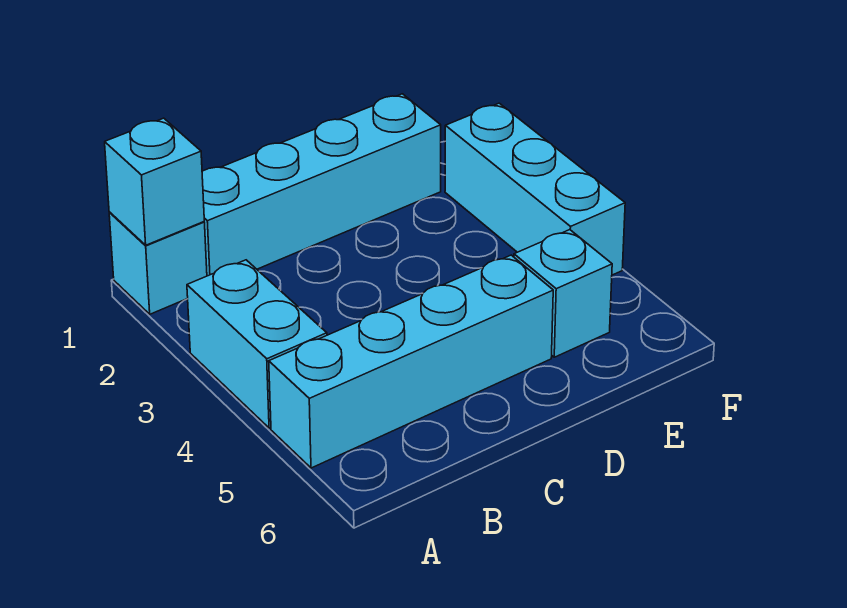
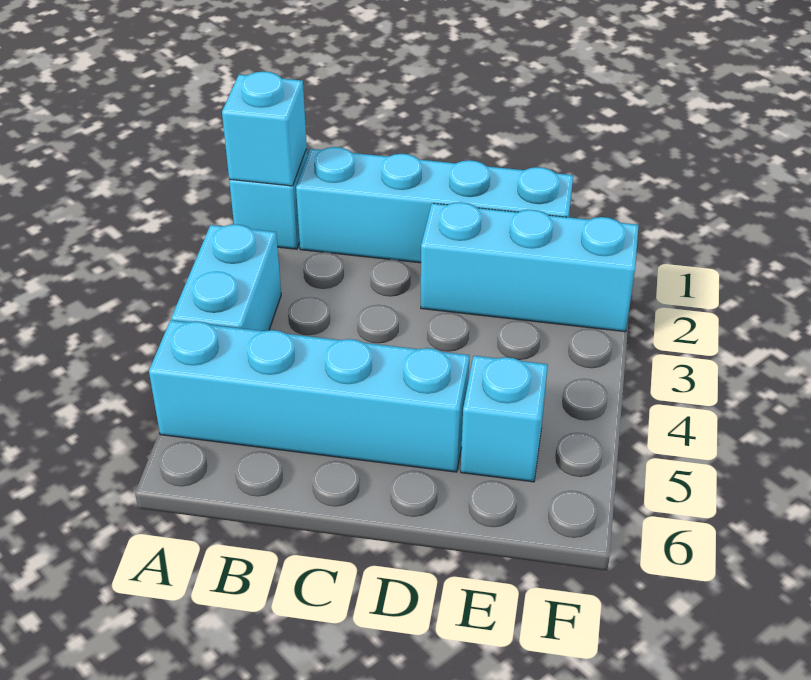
cyan brick F2:F4 level 1 -> cyan brick D2:F2 level 1

